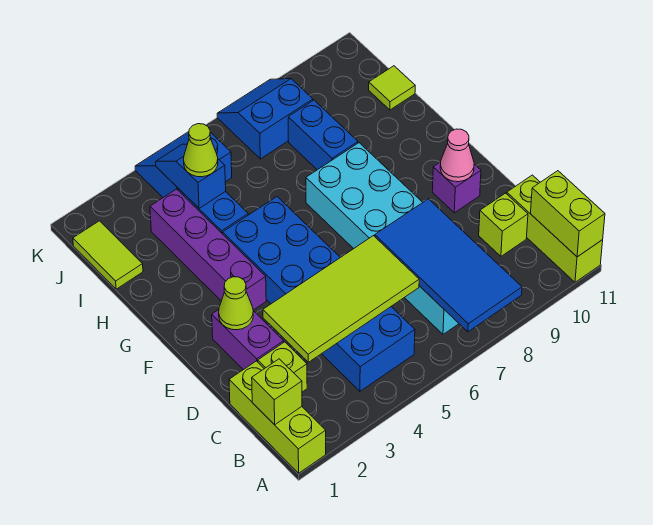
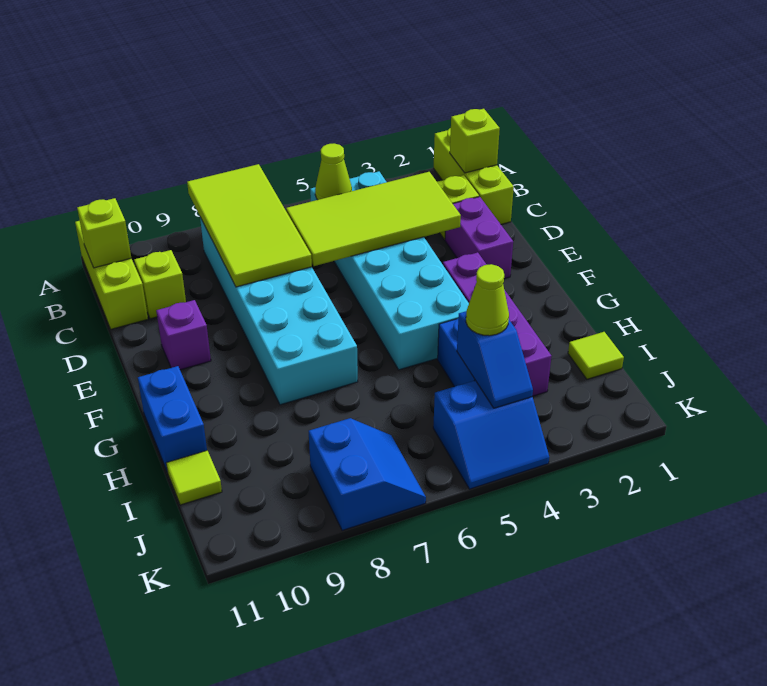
blue tile A7:D8 level 2 -> lime tile A7:D8 level 2
lime brick A11:B11 level 2 -> lime brick B11 level 2
blue brick B4:G5 level 1 -> cyan brick B4:G5 level 1
lime cone E2 level 2 -> lime cone B5 level 2
pink cone E10 level 2 -> none
blue brick H8:I8 level 1 -> blue brick G11:H11 level 1
lime tile I1:J1 level 1 -> lime tile I1 level 1
blue slope J7:K8 level 1 top J -> blue slope J7:K8 level 1 top 8

